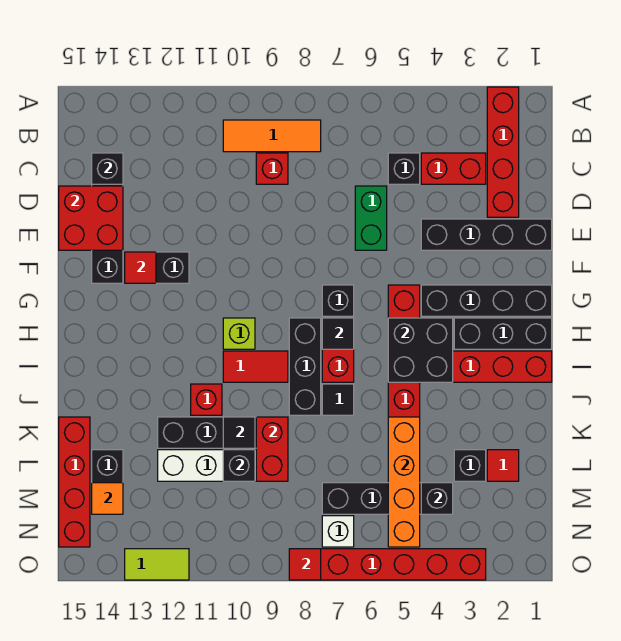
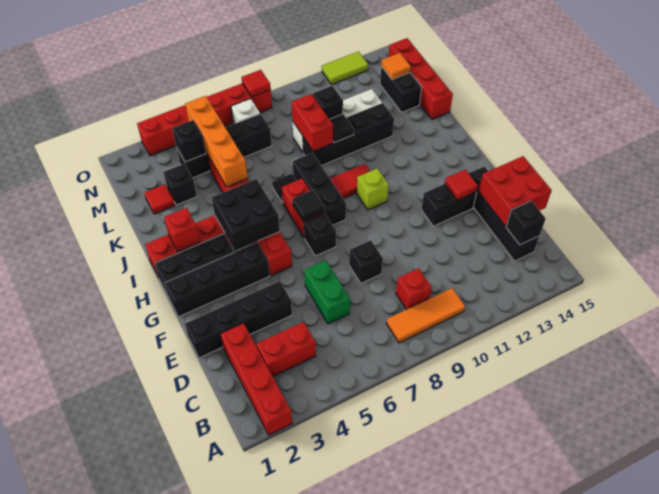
black brick C5 level 1 -> black brick E8 level 1
red brick J11 level 1 -> red brick I2 level 2

